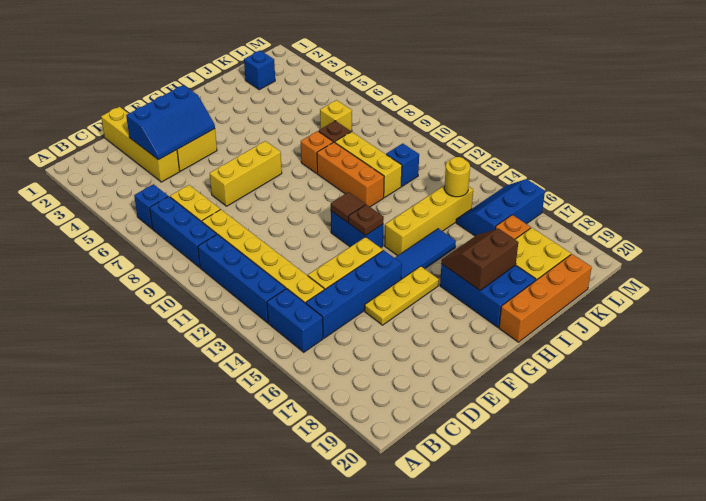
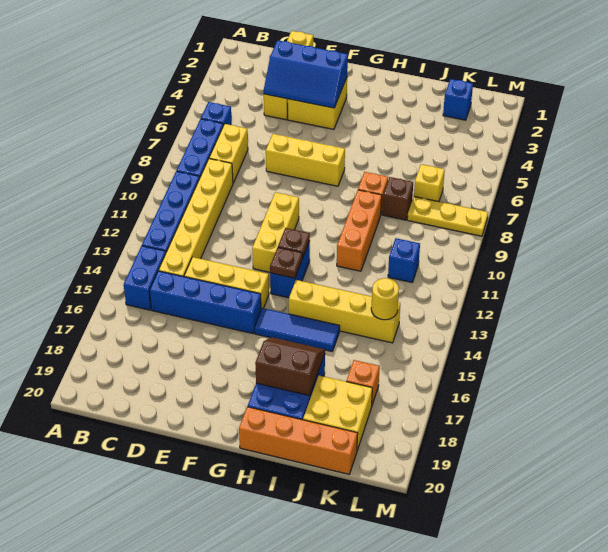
yellow plate E16:G16 level 1 -> yellow plate K8:M8 level 1
brown tile G12 level 2 -> brown plate G12 level 2
yellow brick J9:J11 level 1 -> yellow brick F10:F12 level 1
blue slope K15:M16 level 1 top 16 -> none

